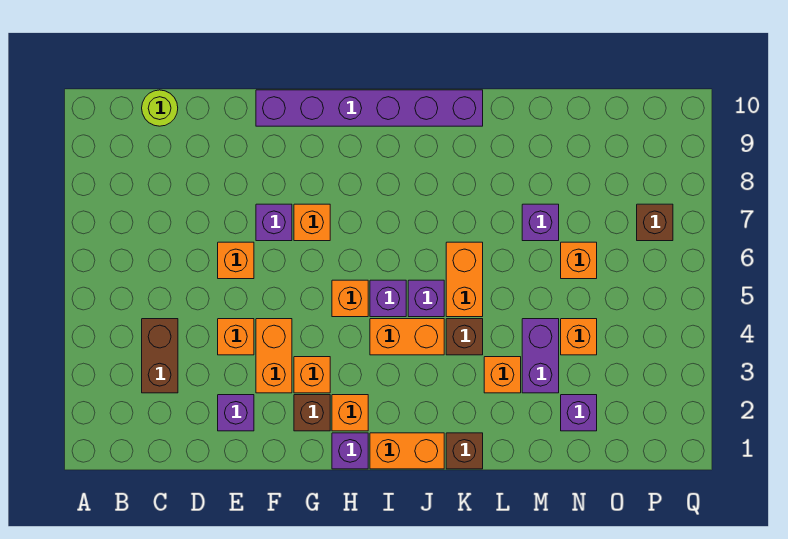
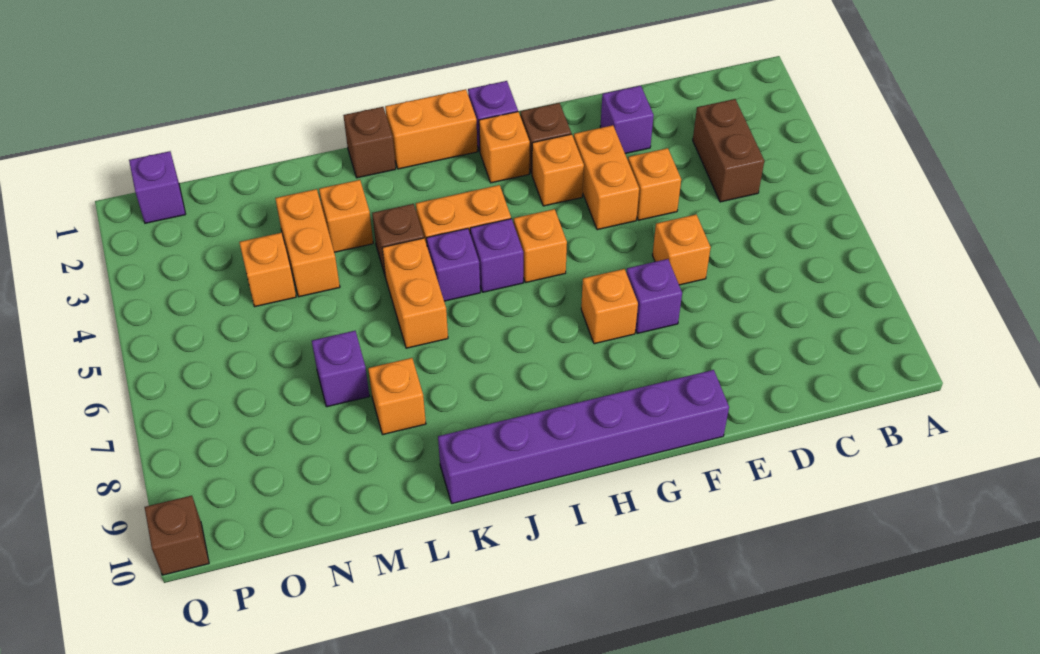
lime round brick C10 level 1 -> none
purple brick M3:M4 level 1 -> orange brick M3:M4 level 1
purple brick N2 level 1 -> purple brick P1 level 1
orange brick N6 level 1 -> orange brick L8 level 1
brown brick P7 level 1 -> brown brick Q10 level 1

